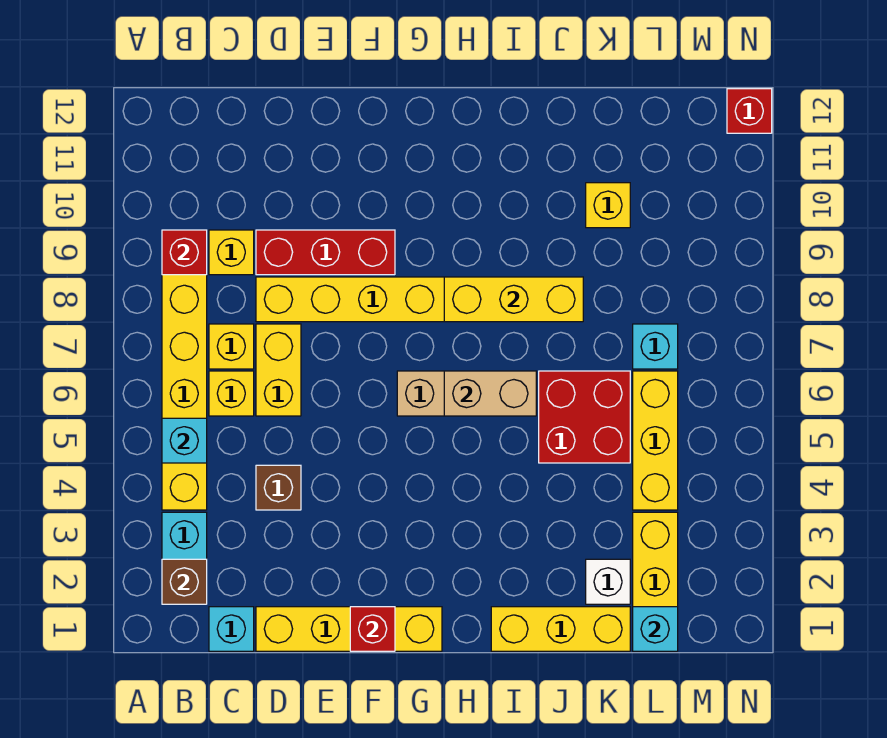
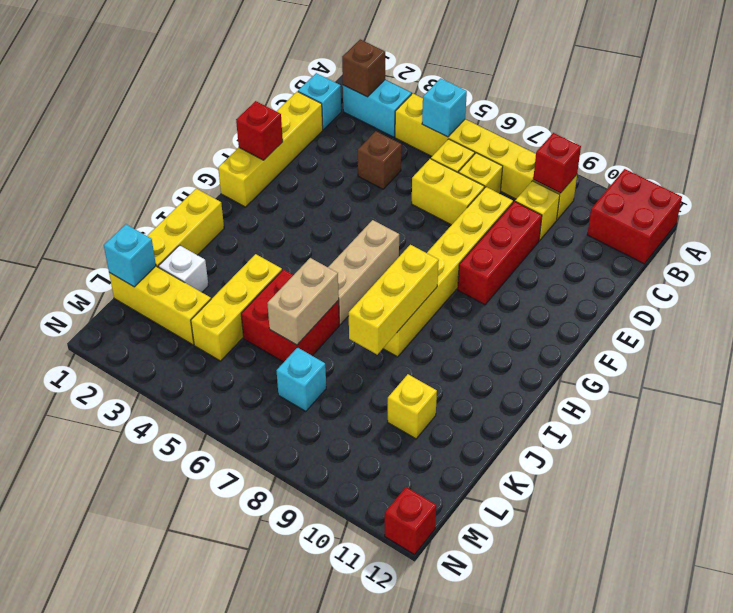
none -> red brick A11:B12 level 1
tan brick H6:I6 level 2 -> tan brick J6:K6 level 2
yellow brick L4:L6 level 1 -> yellow brick J4:L4 level 1

